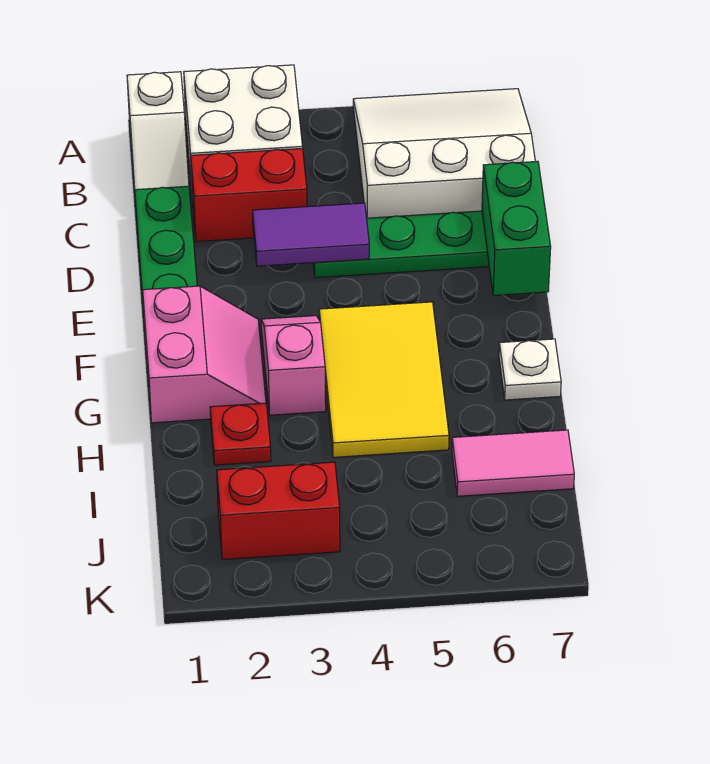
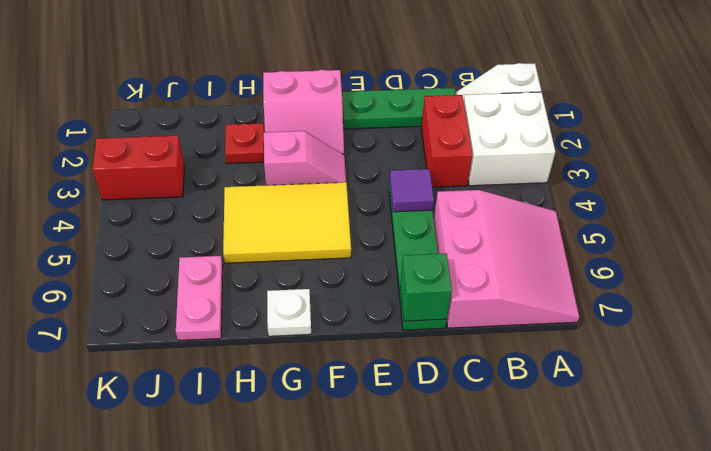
white slope A5:C7 level 1 top C -> pink slope A5:C7 level 1 top C
purple tile D3:D4 level 2 -> purple tile D4 level 2
green brick D7:E7 level 2 -> green brick D7 level 2
pink tile I6:I7 level 1 -> pink plate I6:I7 level 1
red brick J2:J3 level 1 -> red brick J3:K3 level 1

